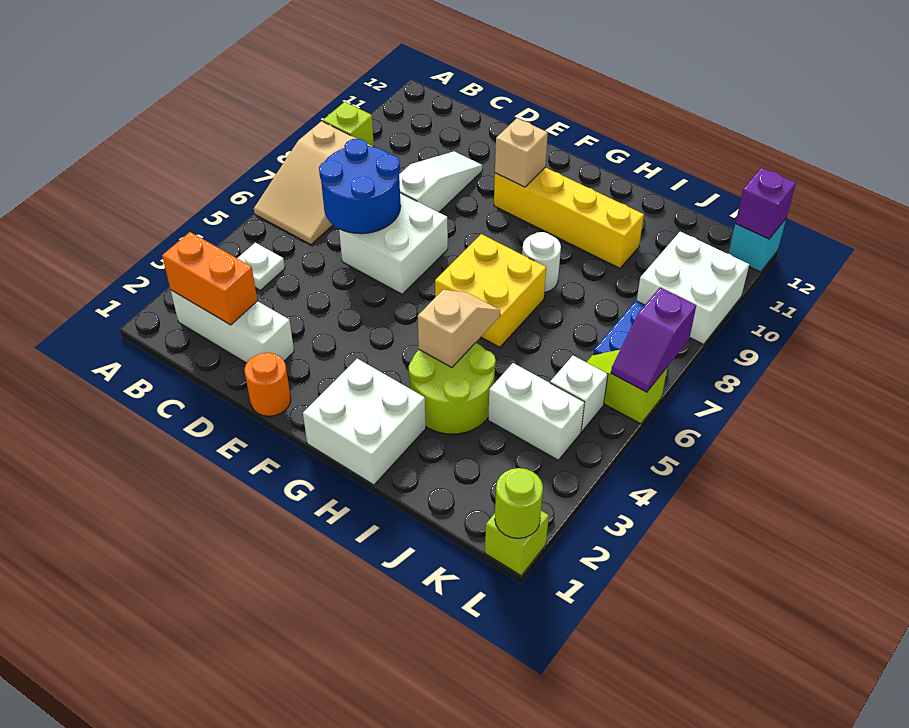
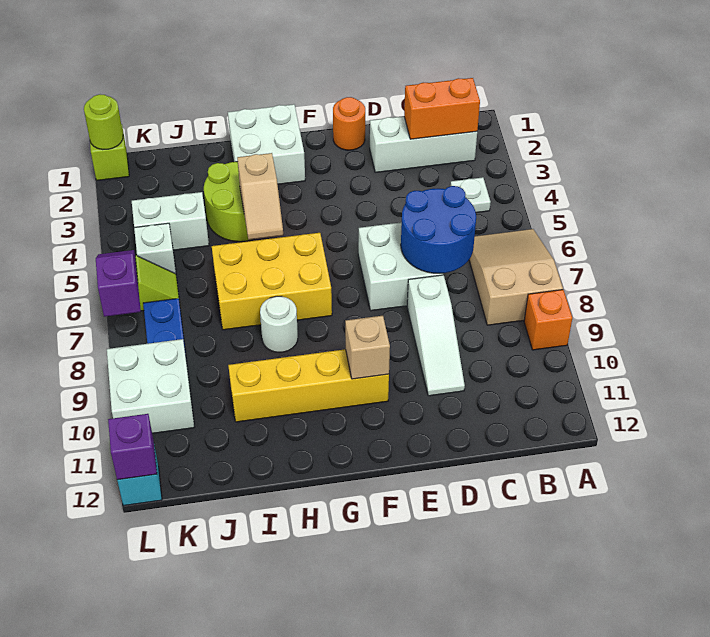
lime brick A9 level 1 -> orange brick A9 level 1
yellow brick G6:H7 level 1 -> yellow brick G6:I7 level 1

